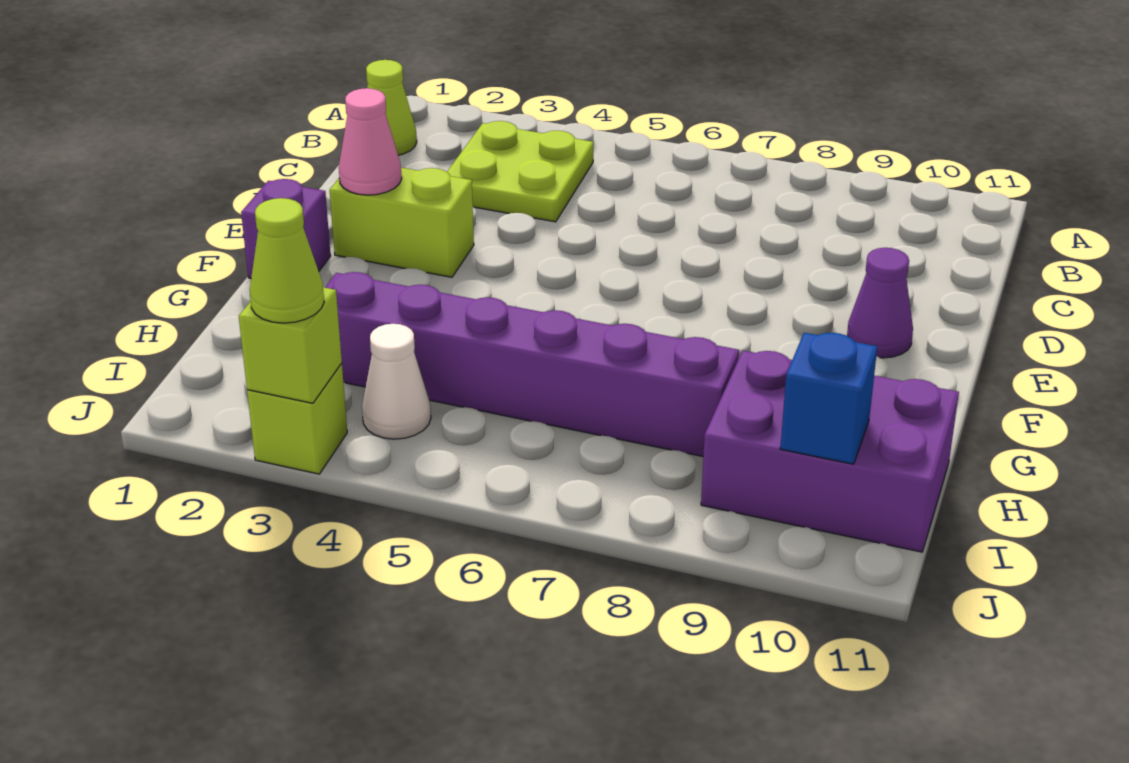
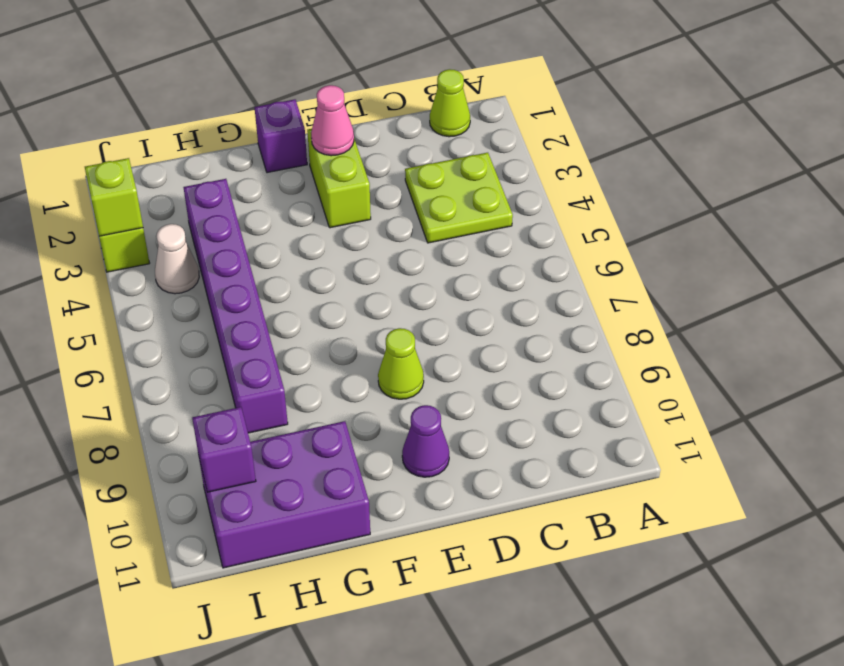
purple brick H9:I11 level 1 -> purple brick G10:I11 level 1
blue brick I10 level 2 -> purple brick I10 level 2
lime cone J3 level 3 -> lime cone E8 level 1

